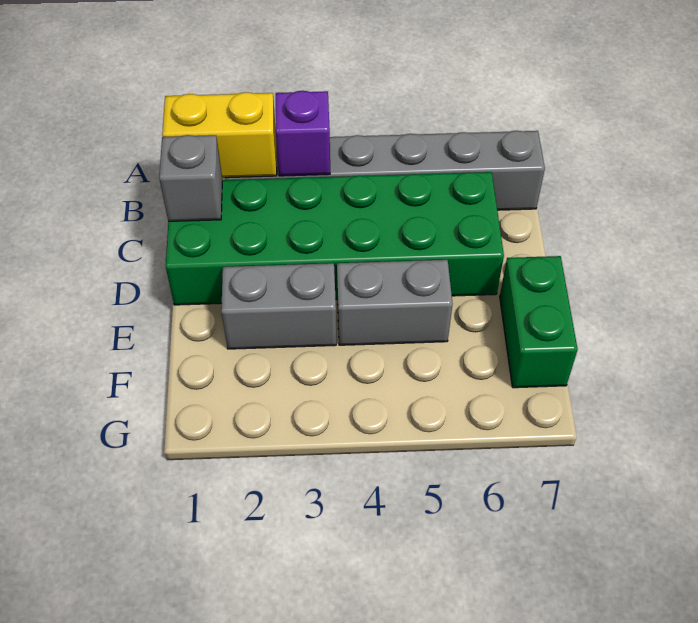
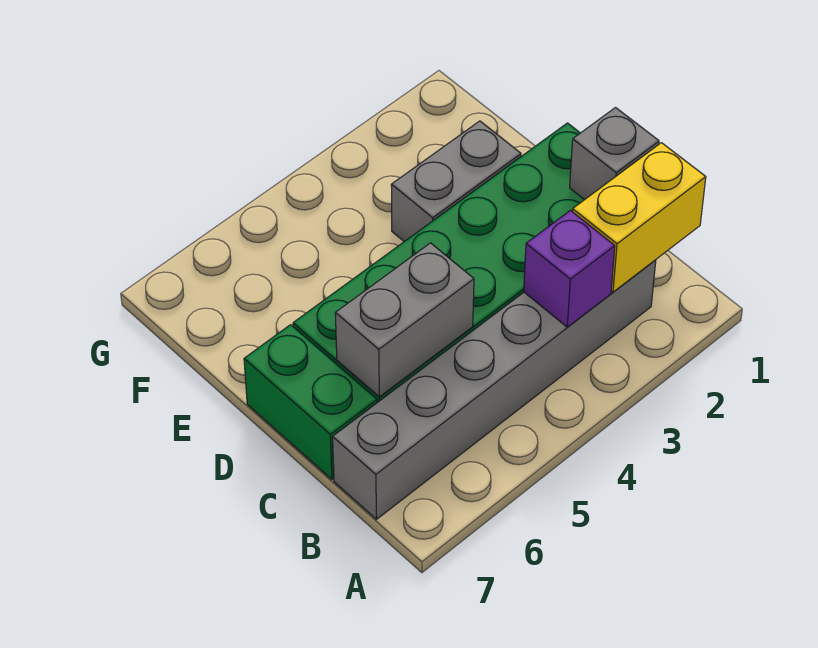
grey brick E4:E5 level 1 -> grey brick C5:C6 level 2
green brick E7:F7 level 1 -> green brick C7:D7 level 1

